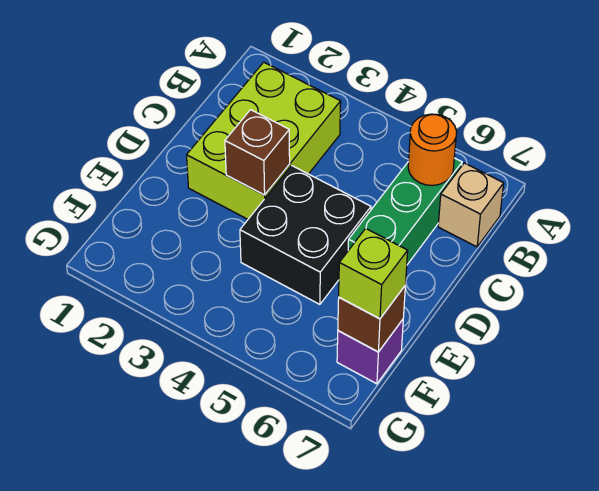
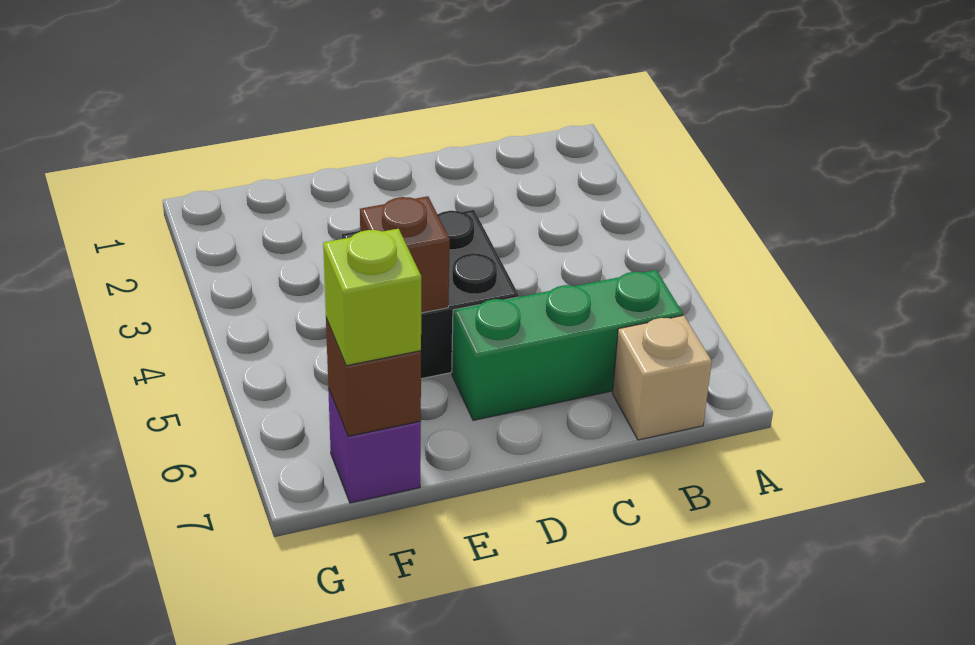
lime brick B2:D3 level 1 -> none
orange round brick B6 level 2 -> none
brown brick D3 level 2 -> brown brick E5 level 2

